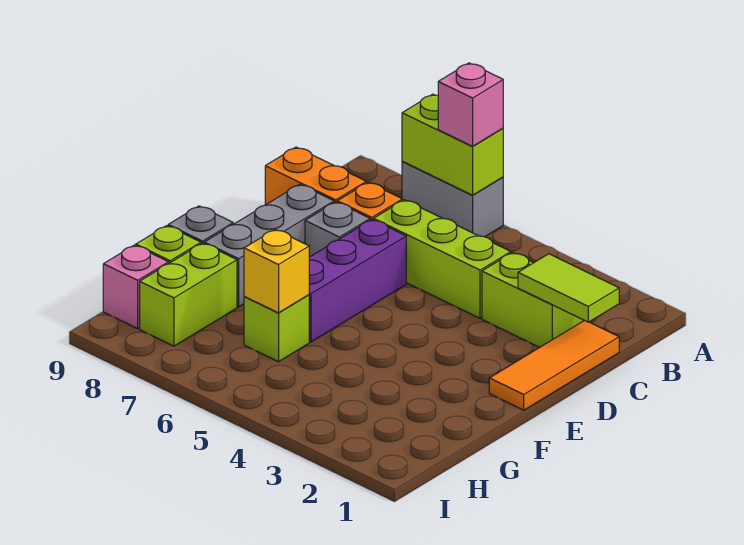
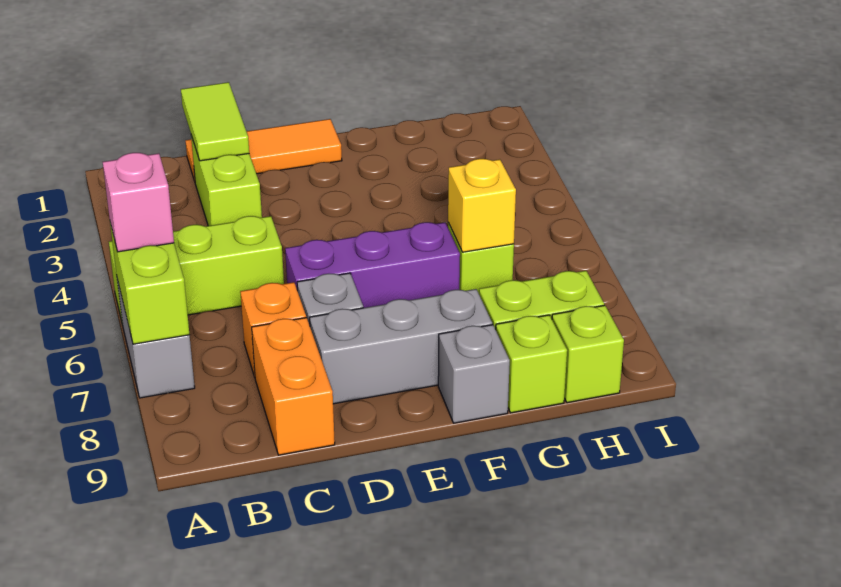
lime brick C4:C6 level 1 -> lime brick A5:C5 level 1
pink brick H9 level 1 -> lime brick H9 level 1

